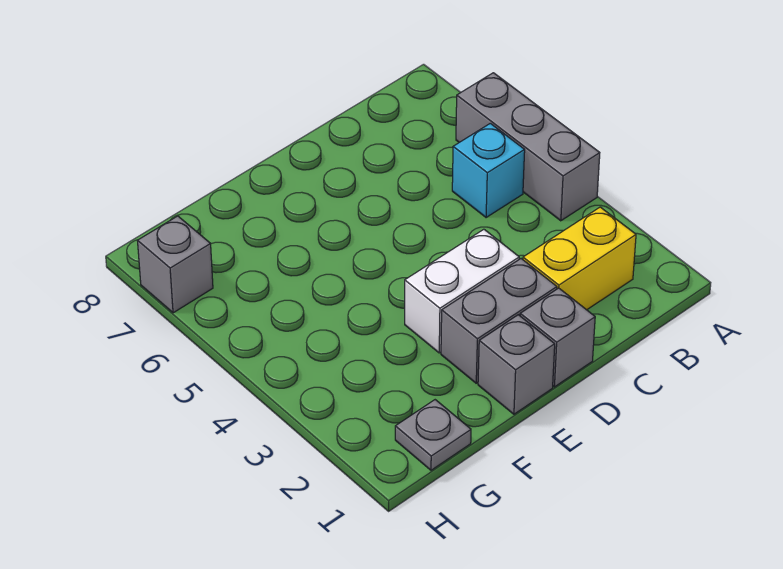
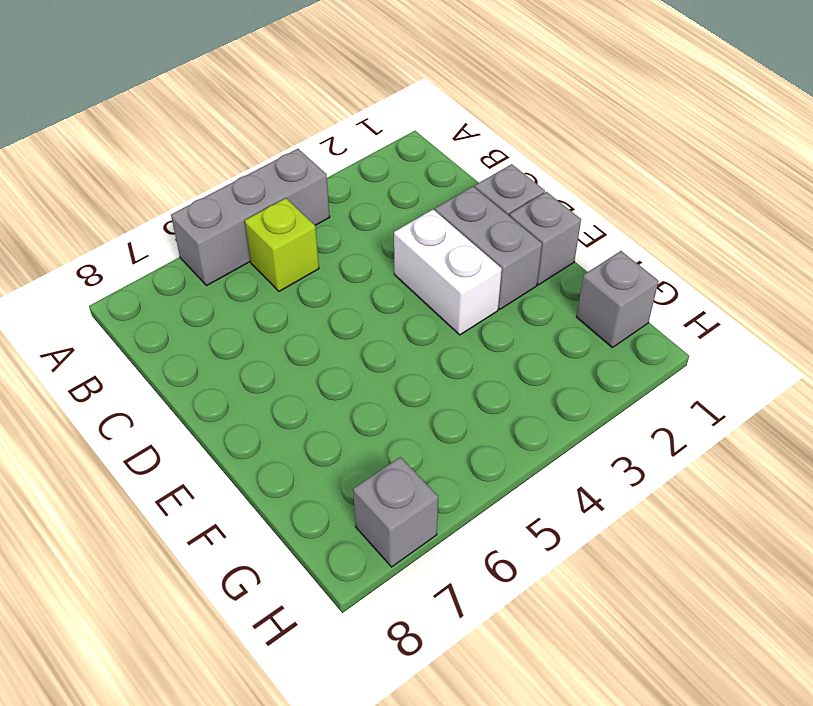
yellow brick B2:C2 level 1 -> none
cyan brick B5 level 1 -> lime brick B5 level 1
grey plate G1 level 1 -> grey brick G1 level 1

